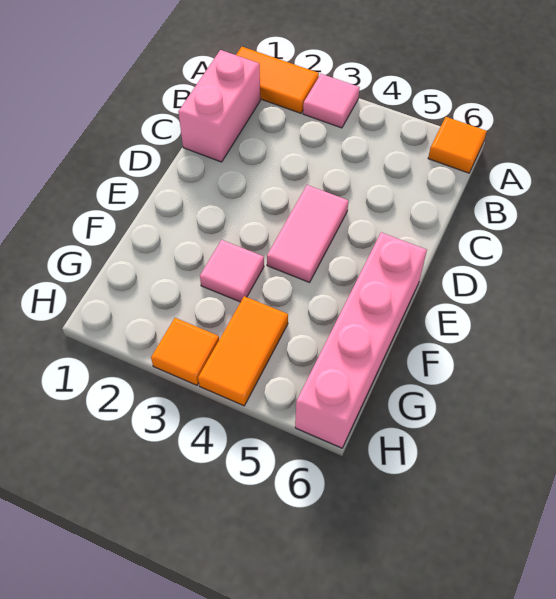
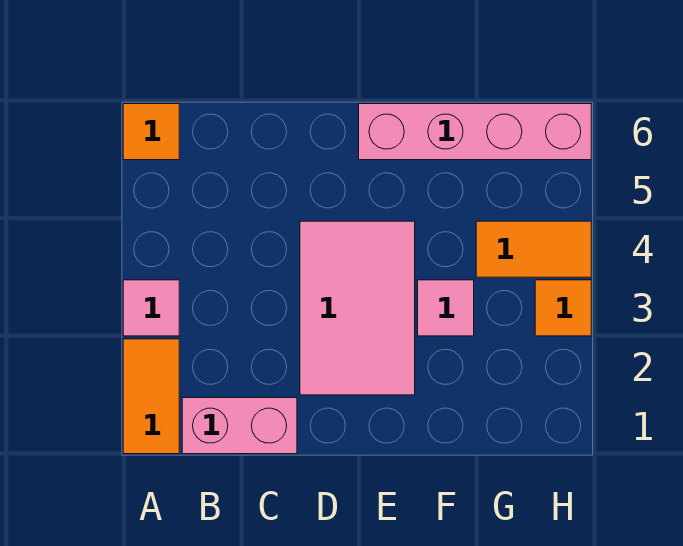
pink tile D4:E4 level 1 -> pink tile D2:E4 level 1

